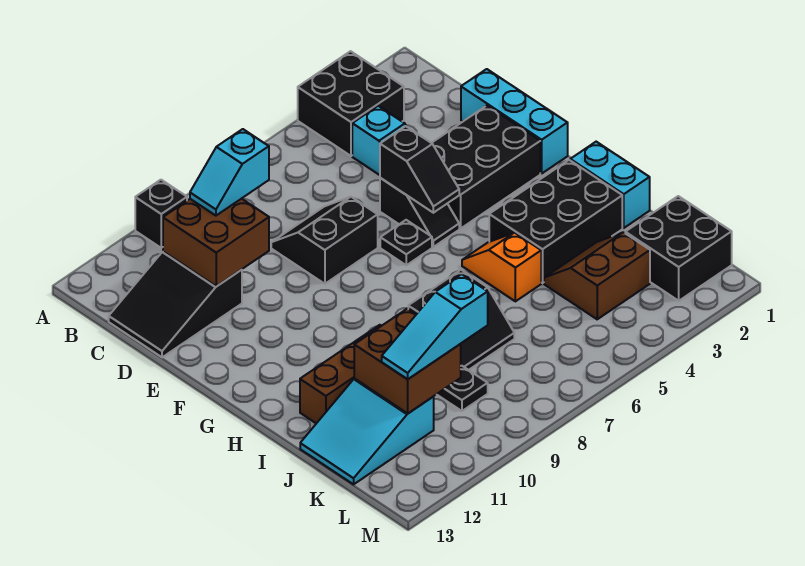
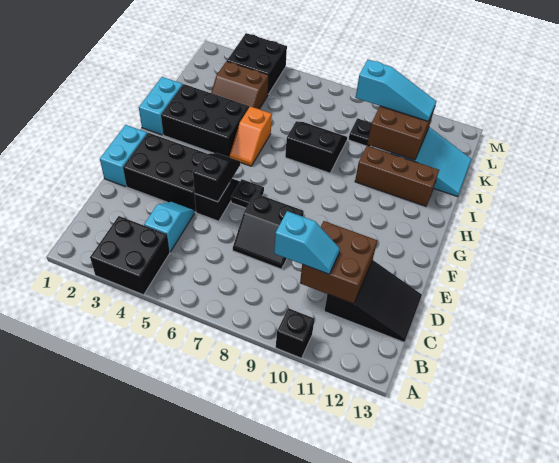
cyan brick D1:F1 level 1 -> cyan brick E1:F1 level 1
black brick K1:L2 level 1 -> black brick L3:M4 level 1

